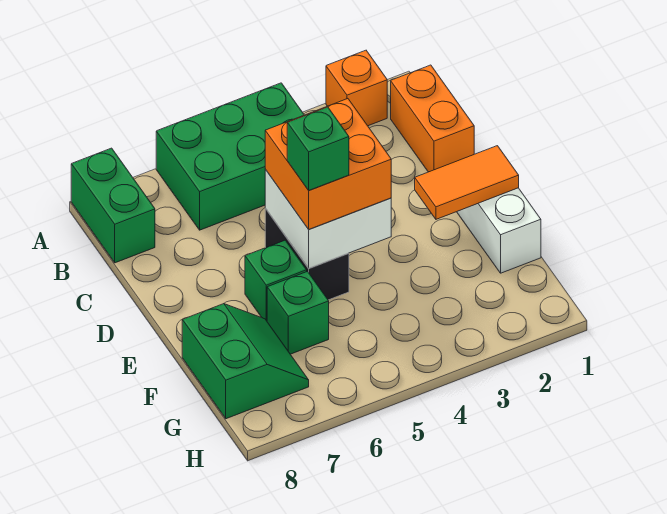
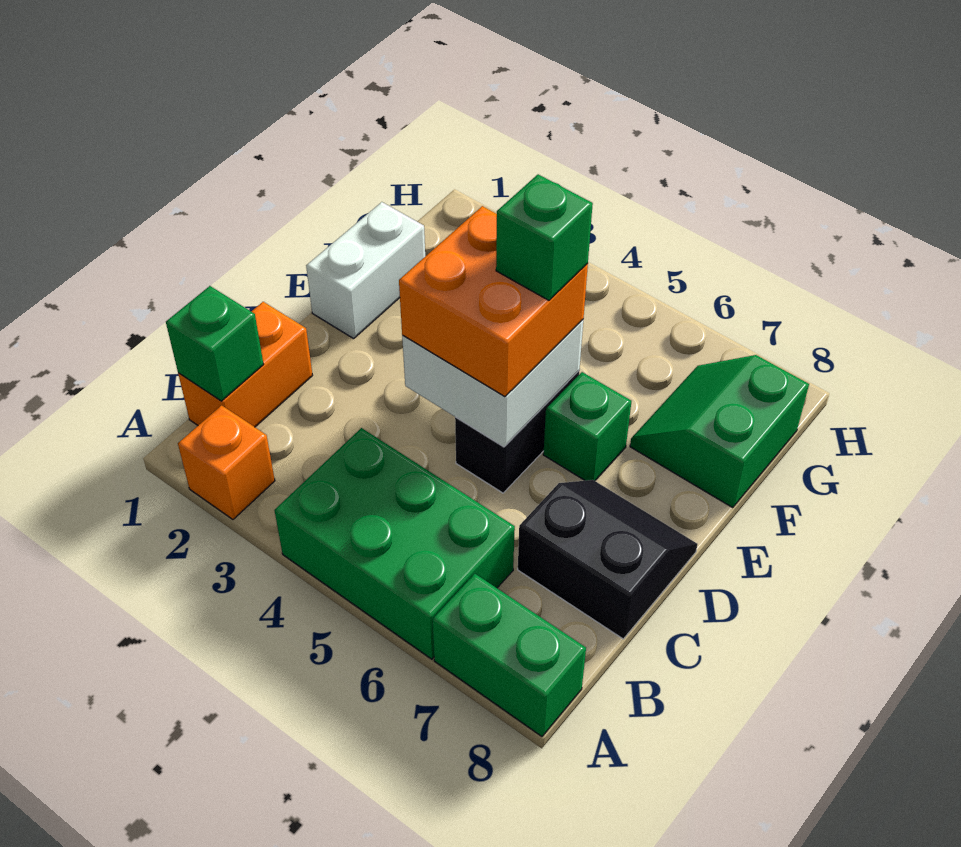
green brick A8:B8 level 1 -> green brick A7:A8 level 1
none -> black slope C7:D8 level 1 top C
orange tile E1:E2 level 2 -> none
green brick F6 level 1 -> green brick B1 level 2

